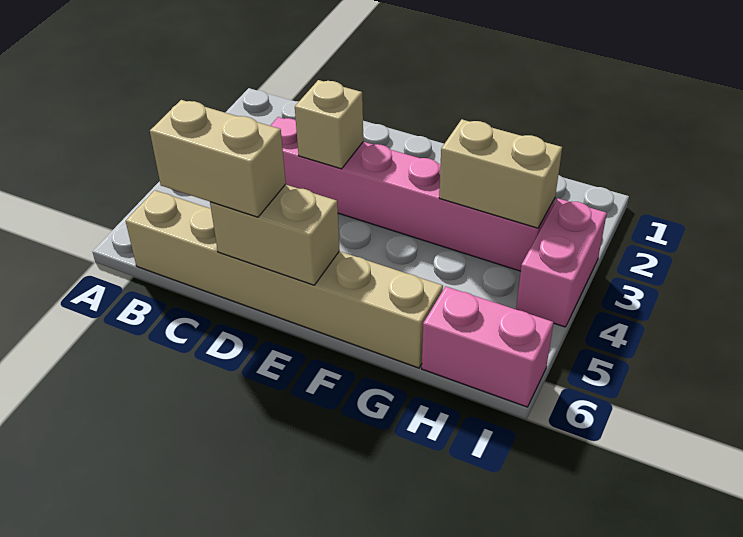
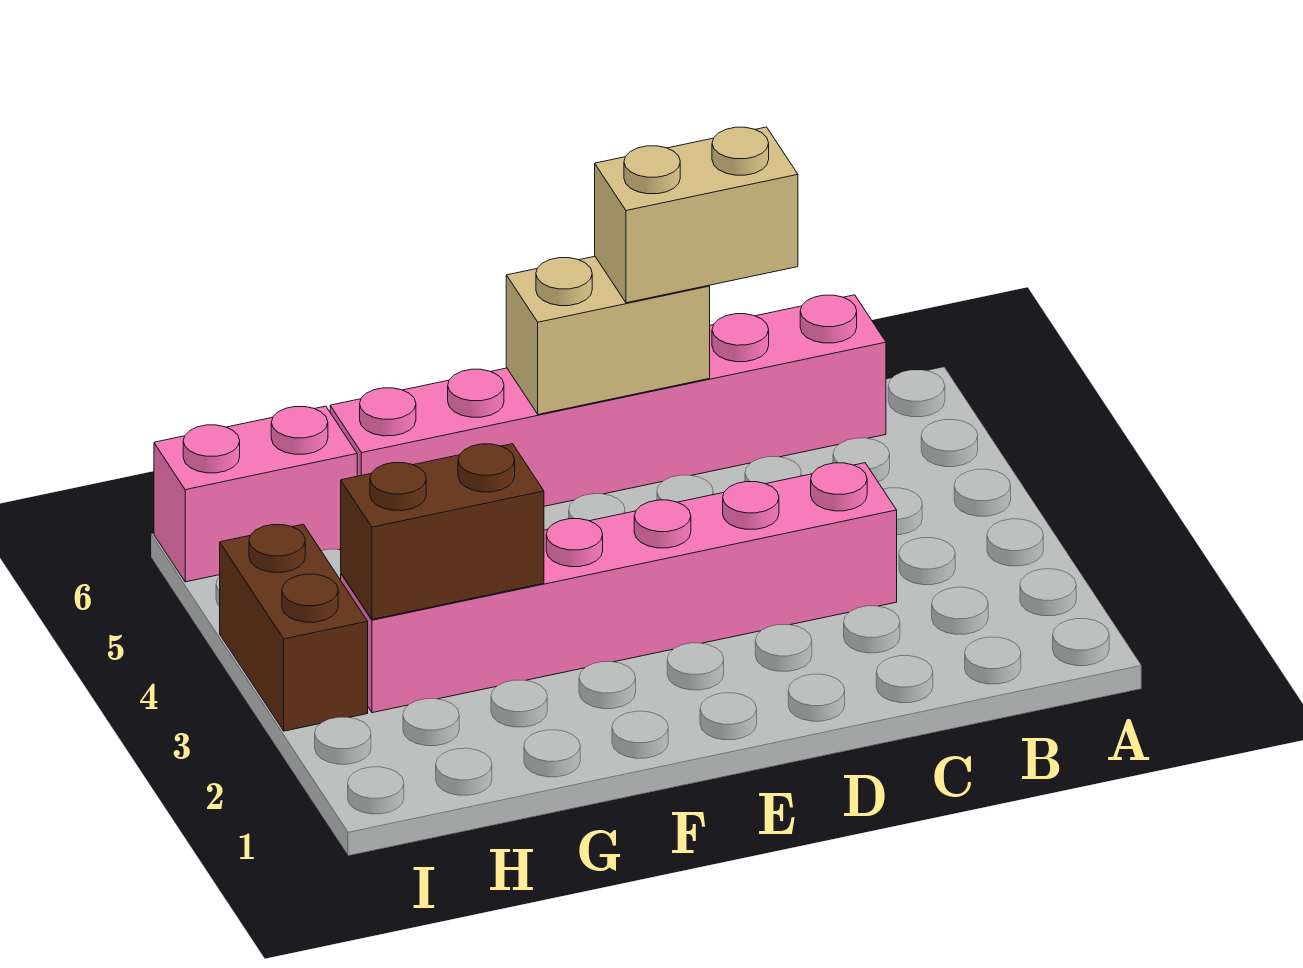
tan brick B6:G6 level 1 -> pink brick B6:G6 level 1
tan brick D3 level 2 -> none
tan brick G3:H3 level 2 -> brown brick G3:H3 level 2
pink brick I3:I4 level 1 -> brown brick I3:I4 level 1

